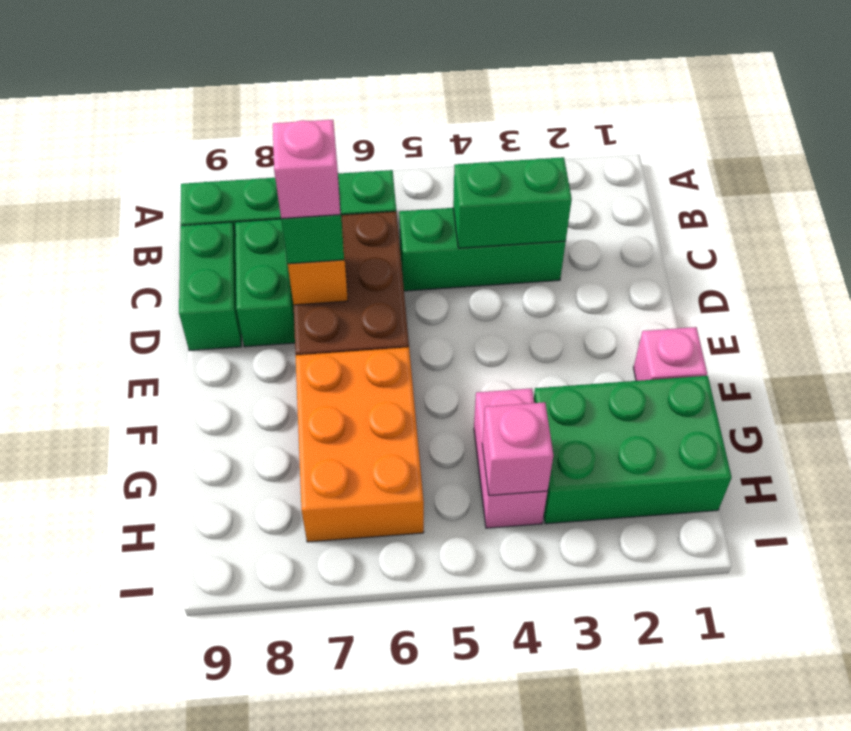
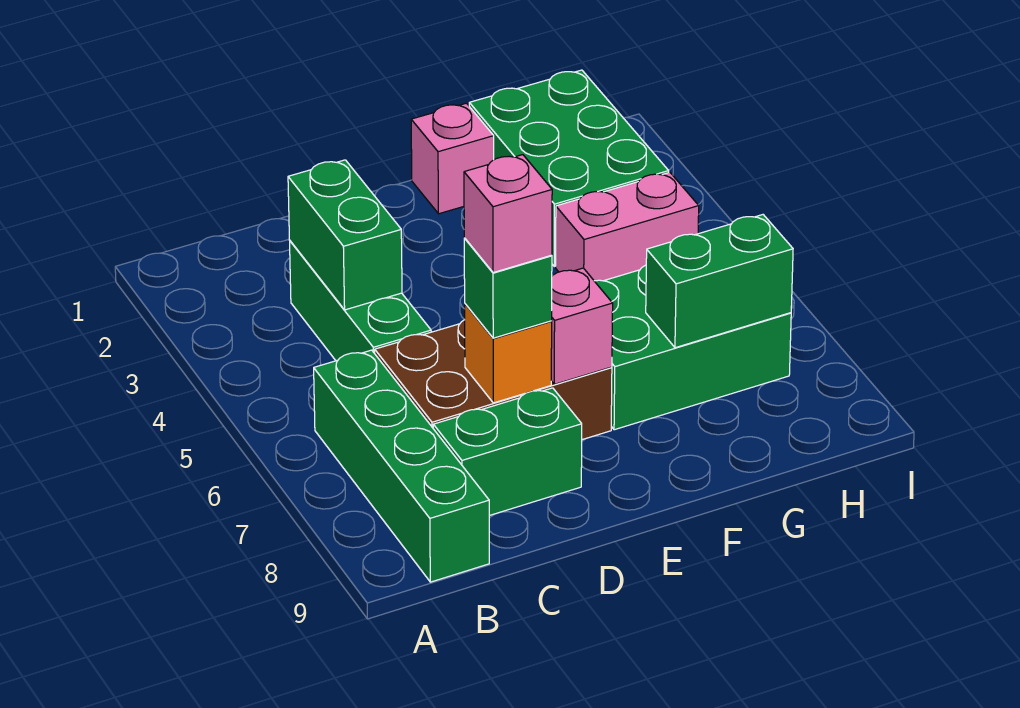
green brick C9:D9 level 1 -> green brick G7:H7 level 2
orange brick F6:H7 level 1 -> green brick F6:H7 level 1
pink brick H4 level 2 -> pink brick E7 level 2

